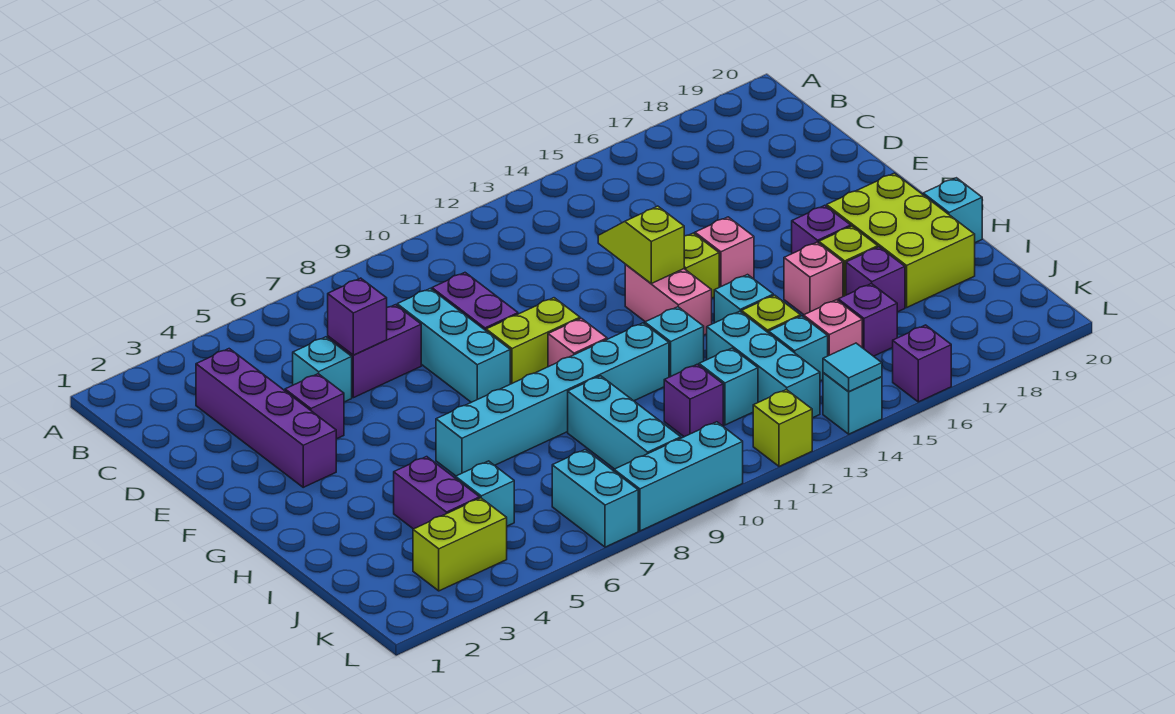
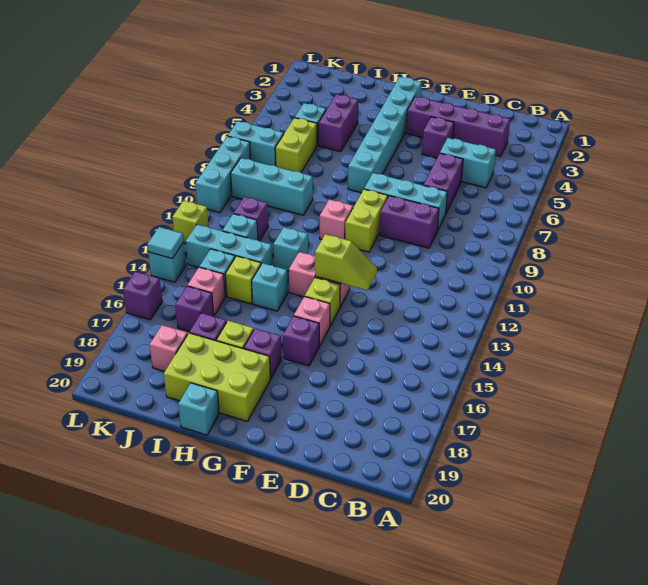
cyan brick D5 level 1 -> cyan brick C5:D5 level 1
purple brick D6 level 2 -> purple brick F16 level 1
cyan brick H6:H11 level 1 -> cyan brick G2:G7 level 1
pink brick H16 level 1 -> pink brick J18 level 1
purple brick I4:J4 level 1 -> purple brick I4:I5 level 1
lime brick K3:K4 level 1 -> lime brick J6:J7 level 1

